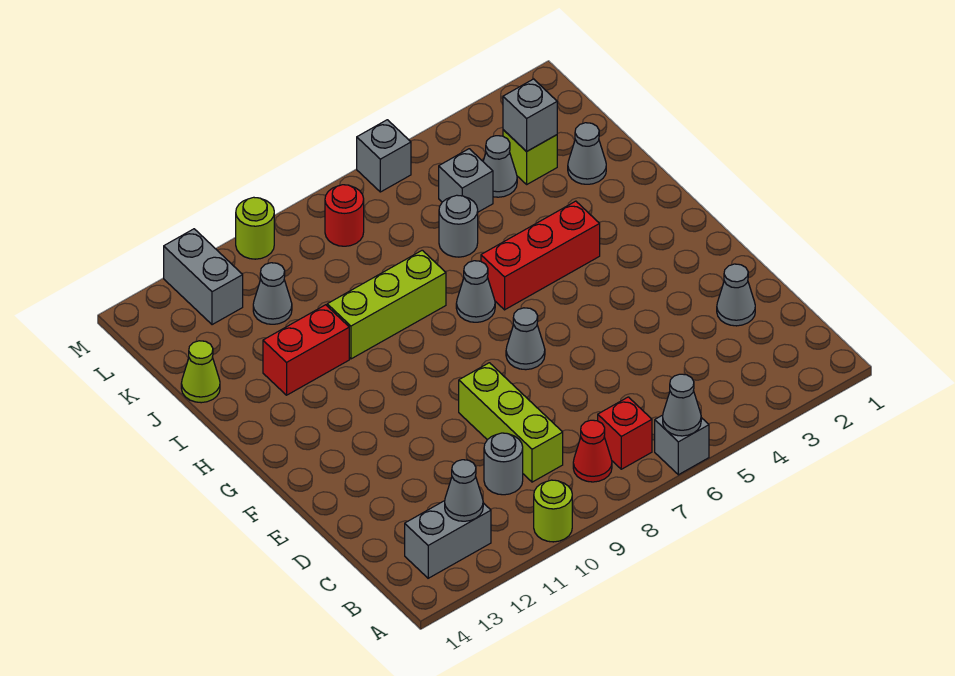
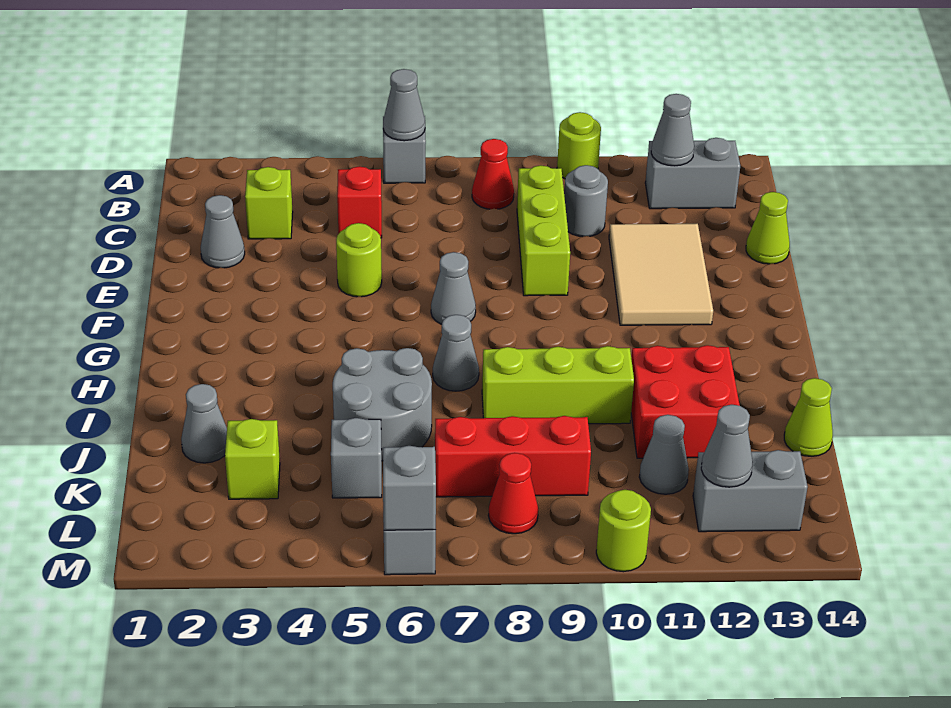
red brick B7 level 1 -> red brick C5 level 1
none -> lime brick C3 level 1
none -> tan tile D11:F12 level 1
none -> lime cone D14 level 1
none -> lime round brick E5 level 1
red brick H4:H6 level 1 -> red brick K7:K9 level 1
red brick I11:I12 level 1 -> red brick I11:J12 level 1
grey round brick J6 level 1 -> grey round brick I5:J6 level 1
grey brick K3 level 2 -> grey brick M6 level 2
grey cone K4 level 1 -> grey cone L12 level 2
red round brick L8 level 1 -> red cone L8 level 1
grey brick L12:M12 level 1 -> grey brick L12:L13 level 1

